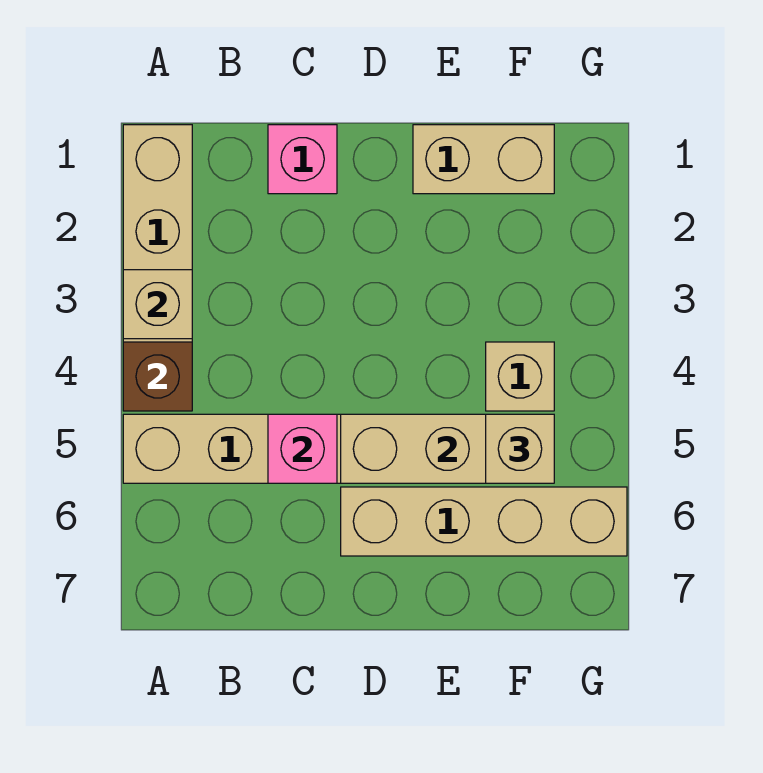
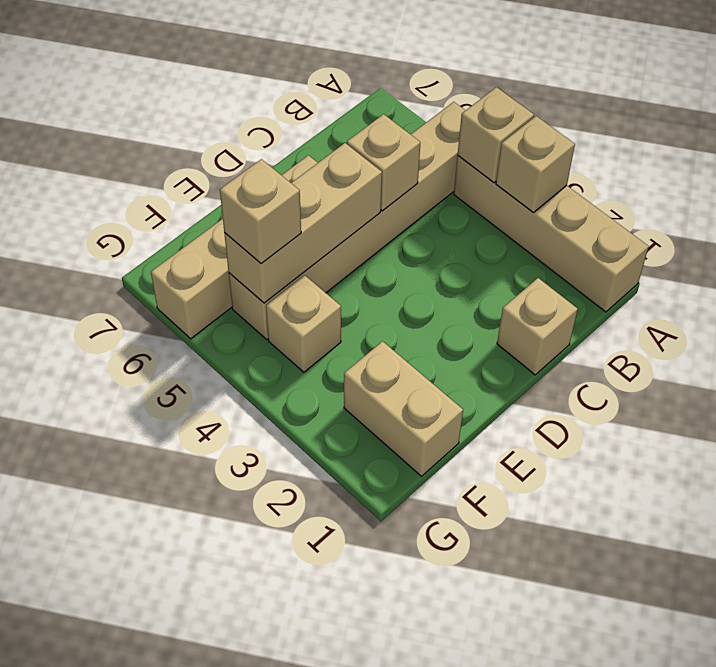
brown brick A4 level 2 -> tan brick A4 level 2
pink brick C1 level 1 -> tan brick C1 level 1
pink brick C5 level 2 -> tan brick C5 level 2
tan brick E1:F1 level 1 -> tan brick F1:F2 level 1

